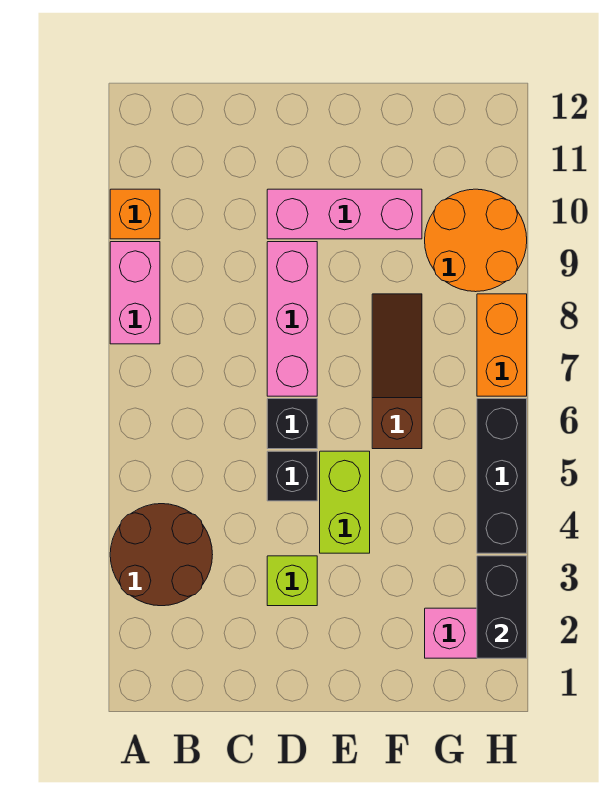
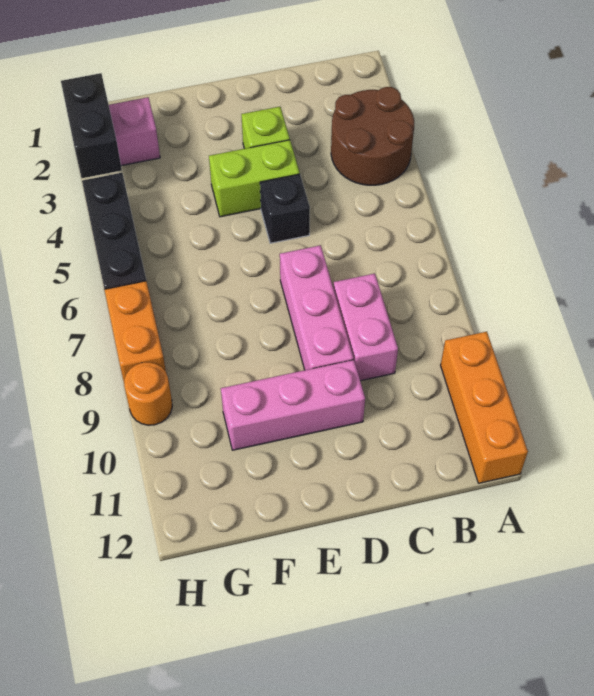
pink brick A8:A9 level 1 -> pink brick C8:C9 level 1
orange brick A10 level 1 -> orange brick A10:A12 level 1
black brick D6 level 1 -> none
lime brick E4:E5 level 1 -> lime brick D4:E4 level 1
brown slope F6:F8 level 1 top 6 -> none
orange round brick G9:H10 level 1 -> orange round brick H9 level 1

